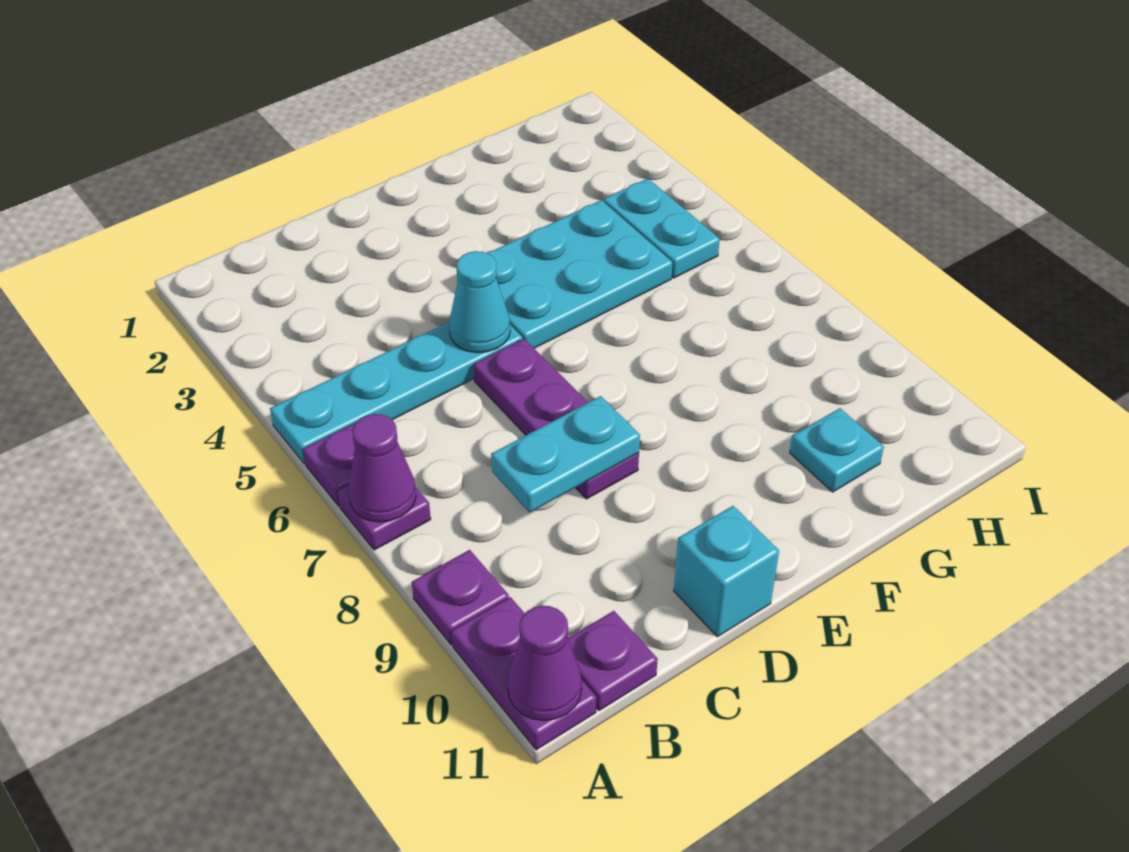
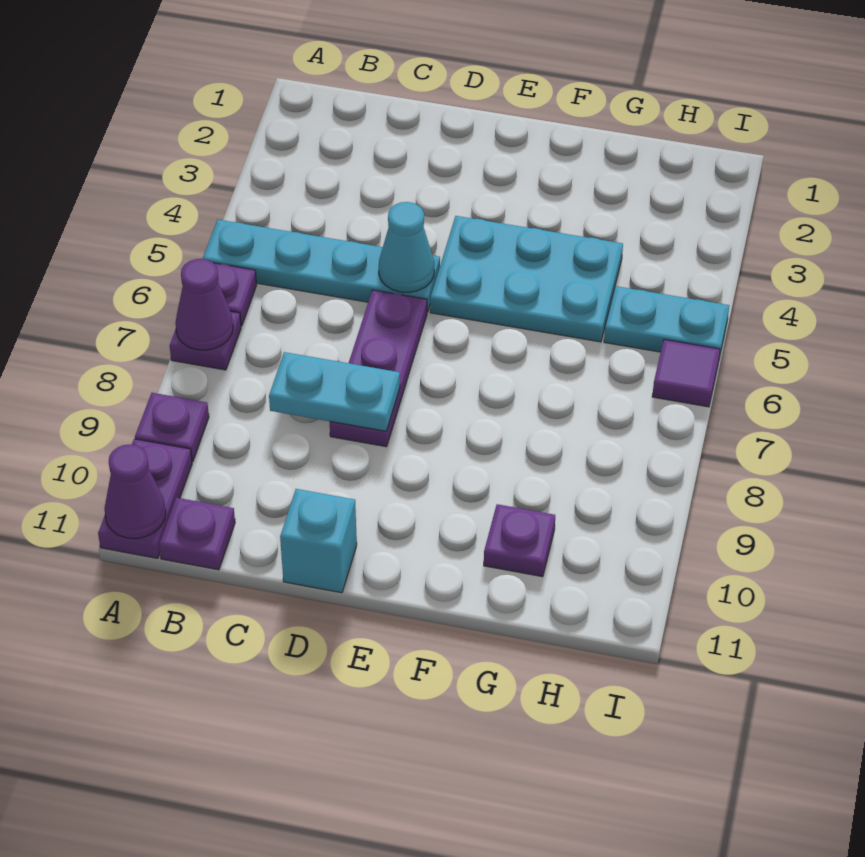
cyan plate G10 level 1 -> purple plate G10 level 1
cyan plate H4:H5 level 1 -> cyan plate H5:I5 level 1
none -> purple tile I6 level 1

